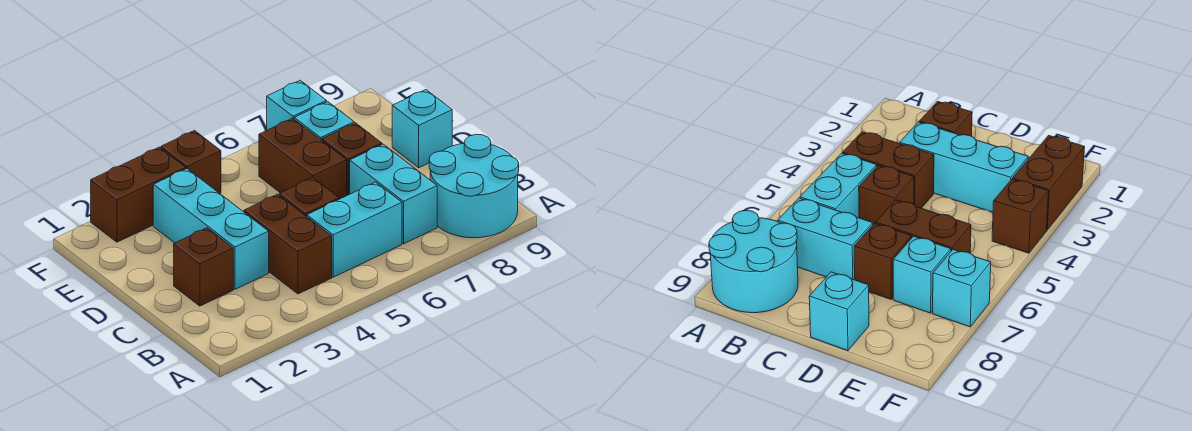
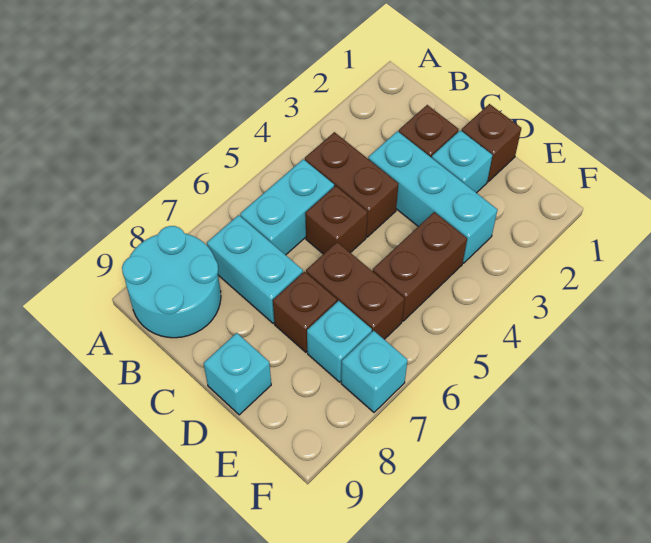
none -> cyan brick D2 level 1
brown brick F2:F3 level 1 -> brown brick E4:E5 level 1
brown brick F4 level 1 -> brown brick D1 level 1

